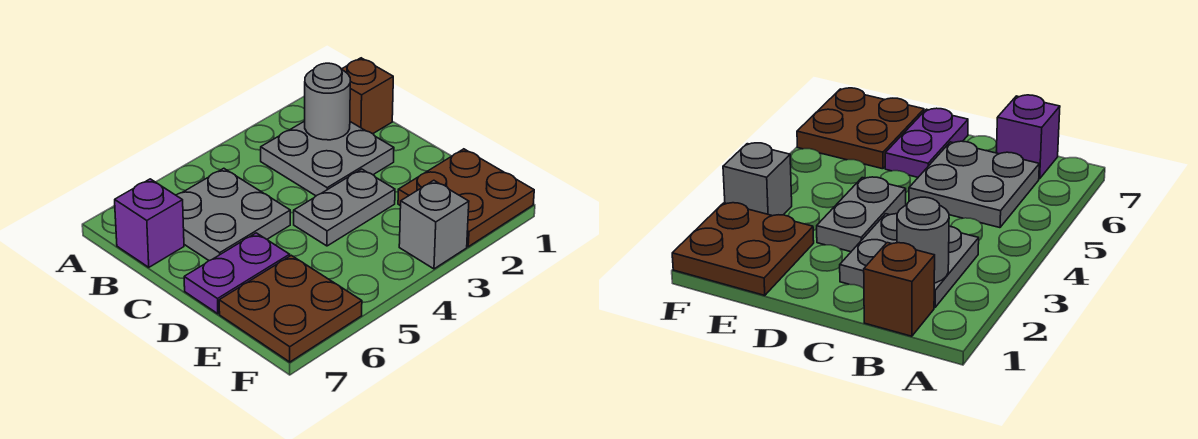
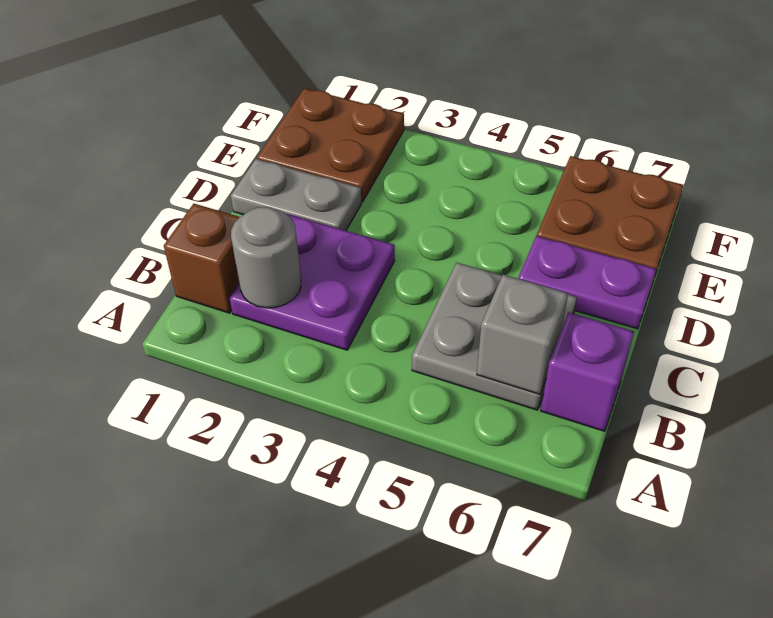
grey plate B2:C3 level 1 -> purple plate B2:C3 level 1
grey plate D3:D4 level 1 -> grey plate D1:D2 level 1
grey brick F3 level 1 -> grey brick B6 level 2

